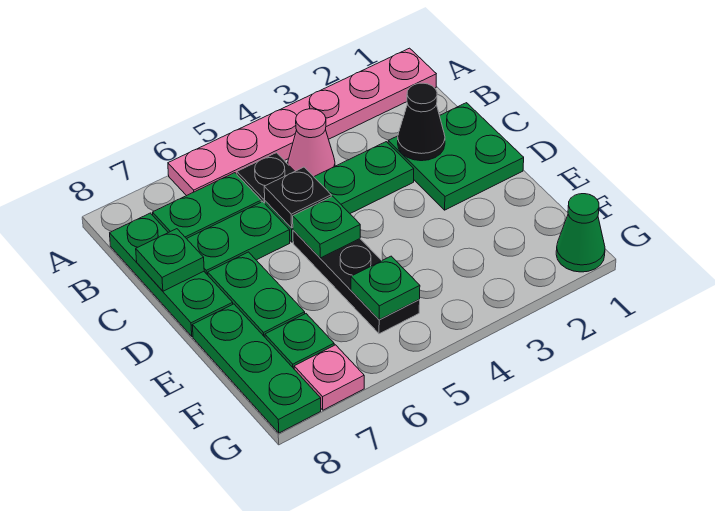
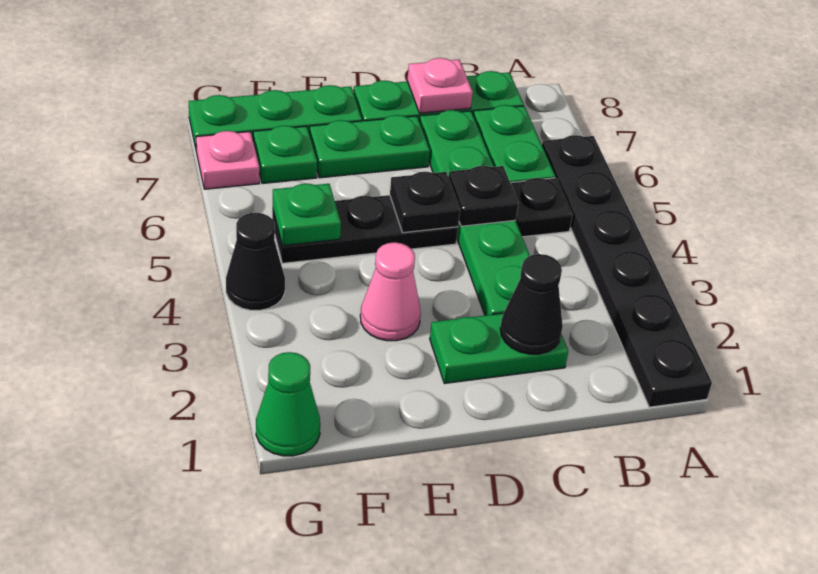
pink plate A1:A6 level 1 -> black plate A1:A6 level 1
pink cone B4 level 1 -> pink cone E3 level 1
green plate C1:D2 level 1 -> green plate C2:D2 level 1
green plate C8 level 2 -> pink plate C8 level 2
green plate D5 level 2 -> black plate D5 level 2
none -> black cone G4 level 1

